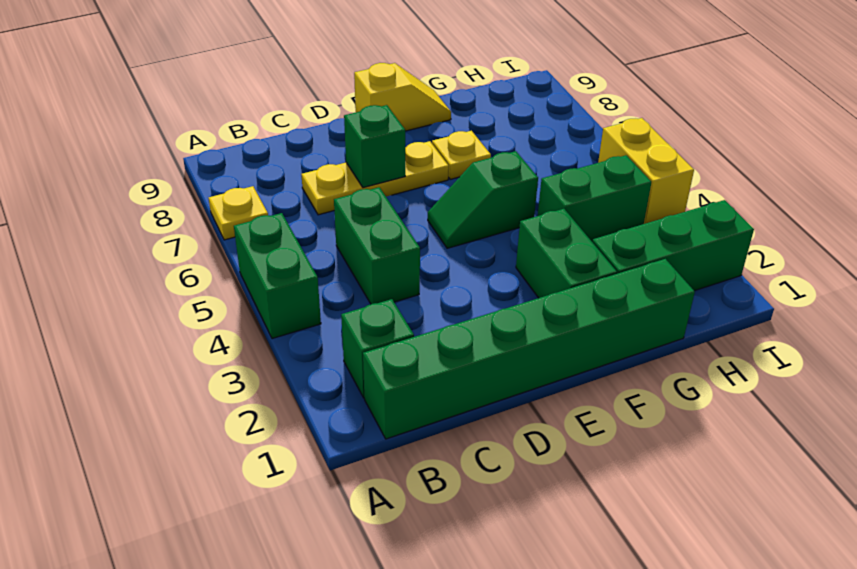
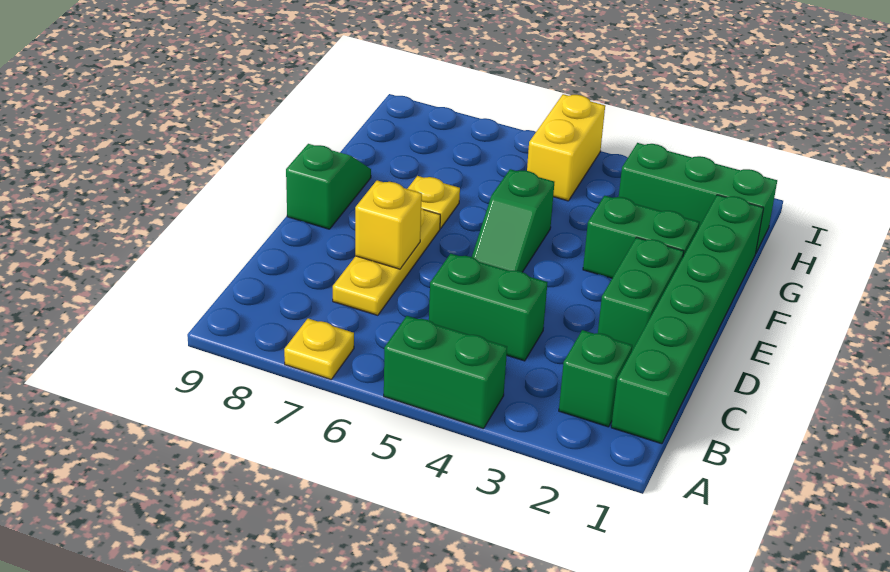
green brick D7 level 2 -> yellow brick D7 level 2
yellow slope E9:F9 level 1 top E -> green slope E9:F9 level 1 top E
green brick G2:I2 level 1 -> green brick H1:H3 level 1
green brick G4:H4 level 1 -> green brick D2:E2 level 1
yellow brick I4:I5 level 1 -> yellow brick H5:I5 level 1

